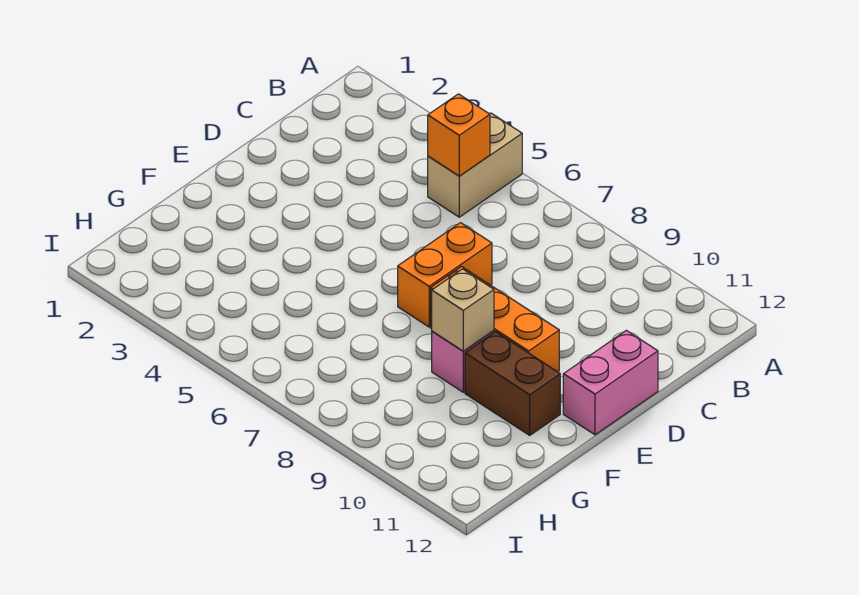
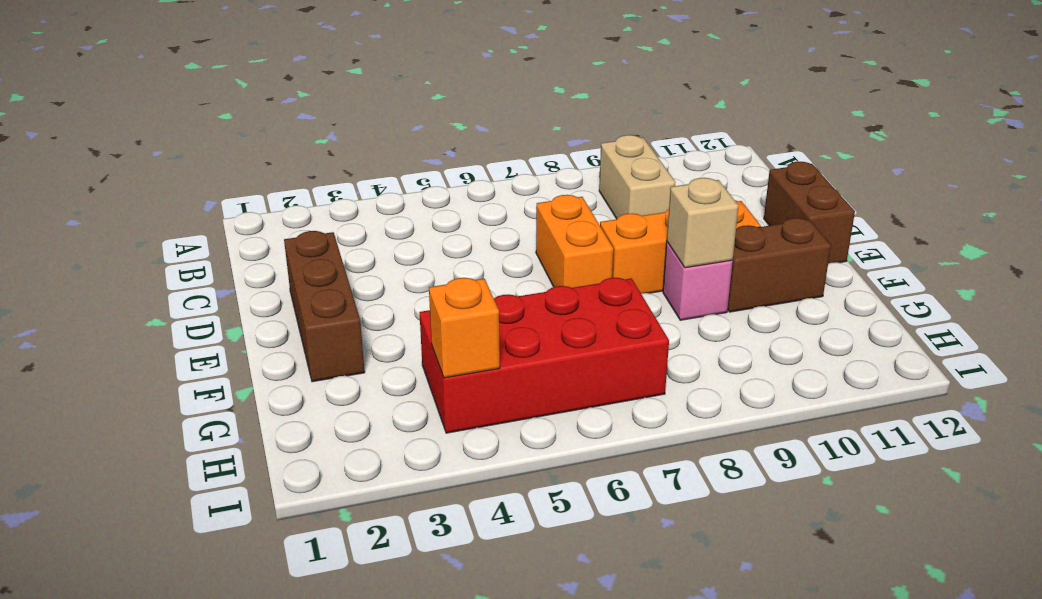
tan brick A5:B5 level 1 -> tan brick B9:C9 level 1
orange brick B5 level 2 -> orange brick H4 level 2
none -> brown brick D2:F2 level 1
pink brick D12:E12 level 1 -> brown brick D12:E12 level 1
none -> red brick G4:H7 level 1

